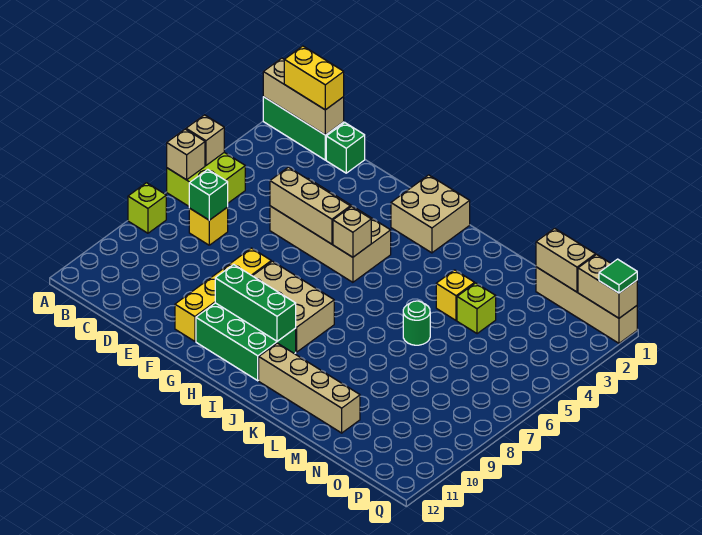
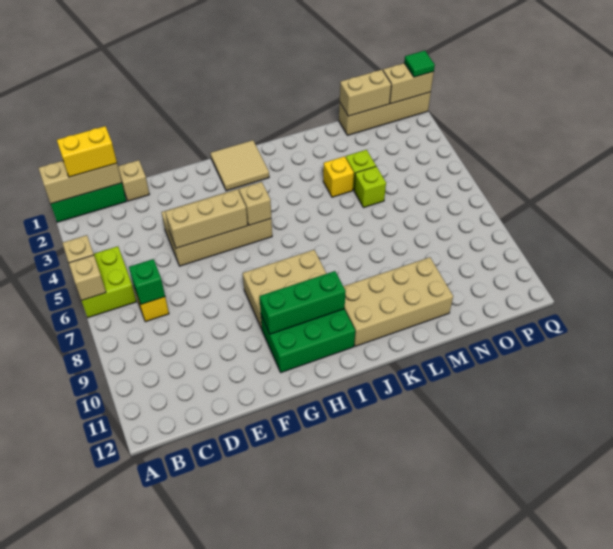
lime brick A8 level 1 -> lime brick M5 level 1
green brick D1 level 1 -> tan brick D1 level 1
yellow brick F8:F11 level 1 -> none
tan brick H1:I2 level 1 -> tan tile H1:I2 level 1
tan brick J11:M11 level 1 -> tan brick J10:M11 level 1
green round brick L6 level 1 -> none

